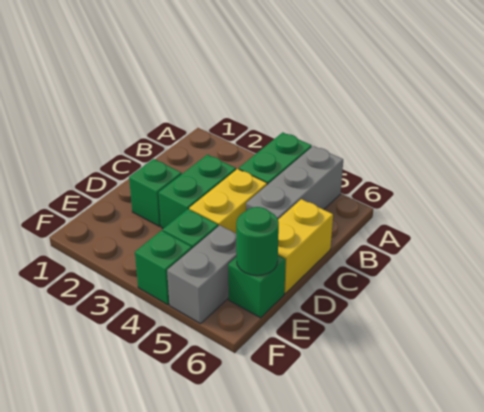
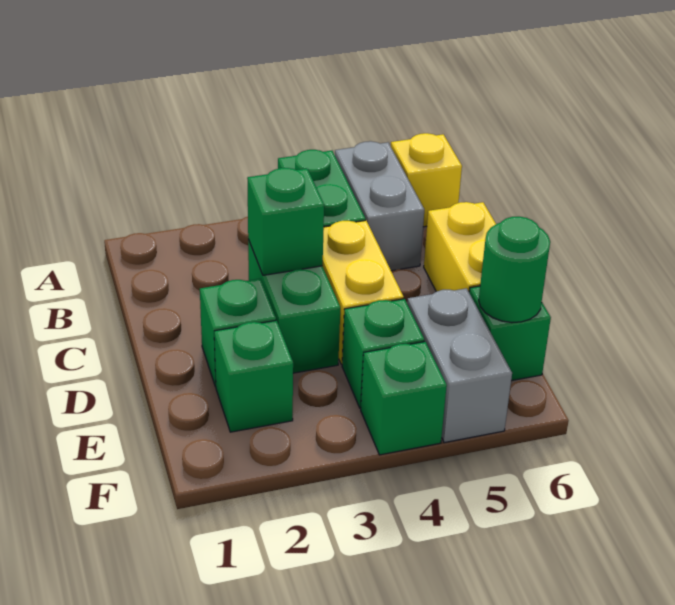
grey brick A5:C5 level 1 -> grey brick A5:B5 level 1
none -> yellow brick A6 level 1
none -> green brick C3 level 2
none -> green brick E2 level 1

